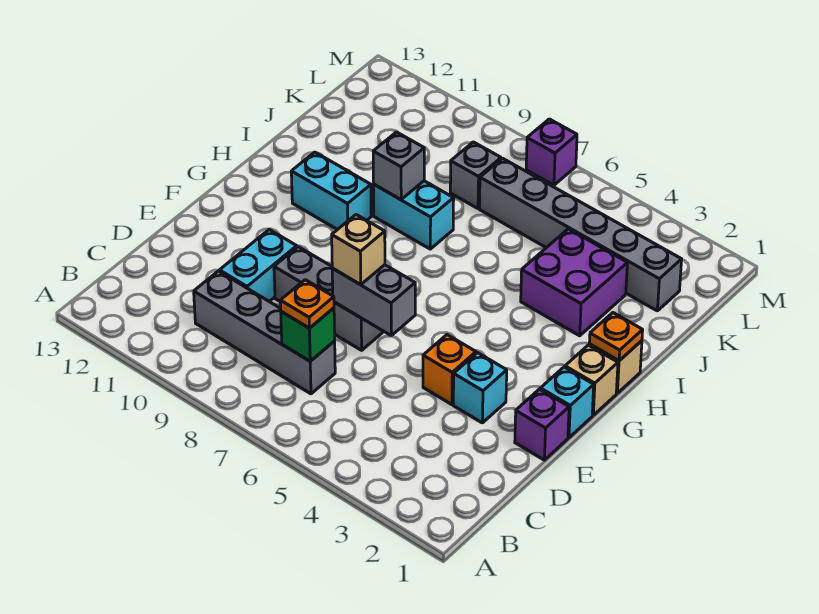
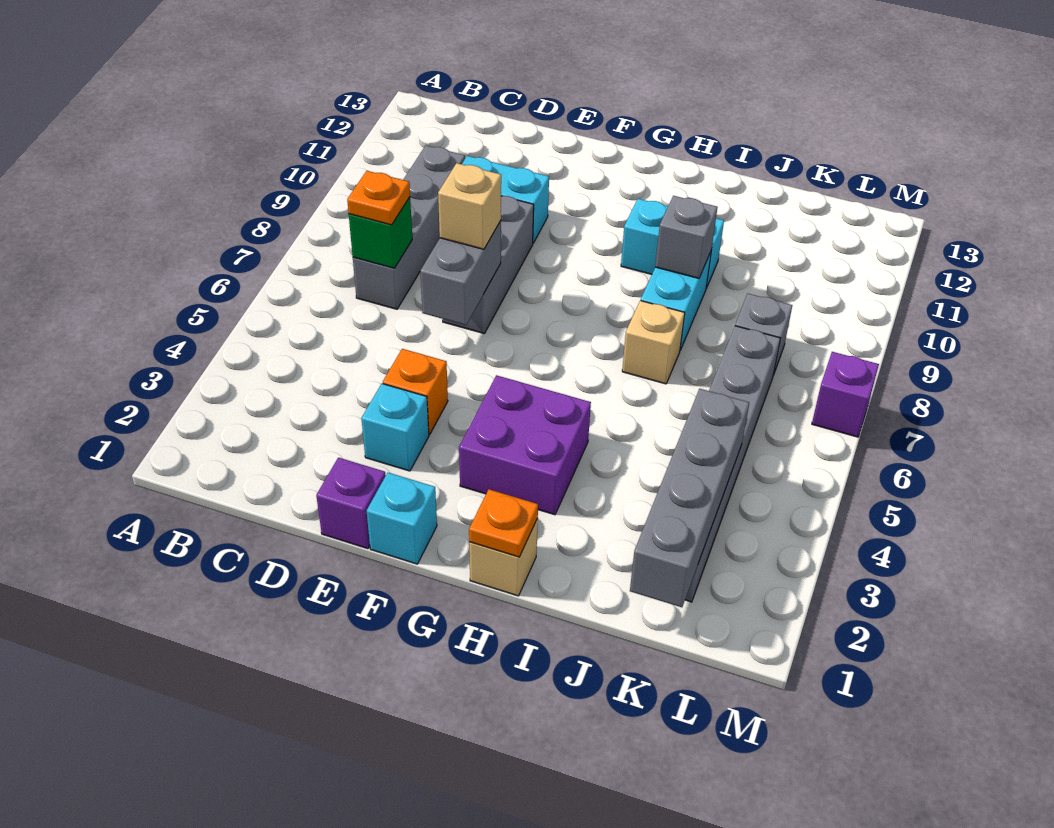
tan brick G1 level 1 -> tan brick I7 level 1
cyan brick H10:H11 level 1 -> cyan brick H10:I10 level 1
purple brick I3:J4 level 1 -> purple brick G3:H4 level 1
none -> grey brick K1:K4 level 2

